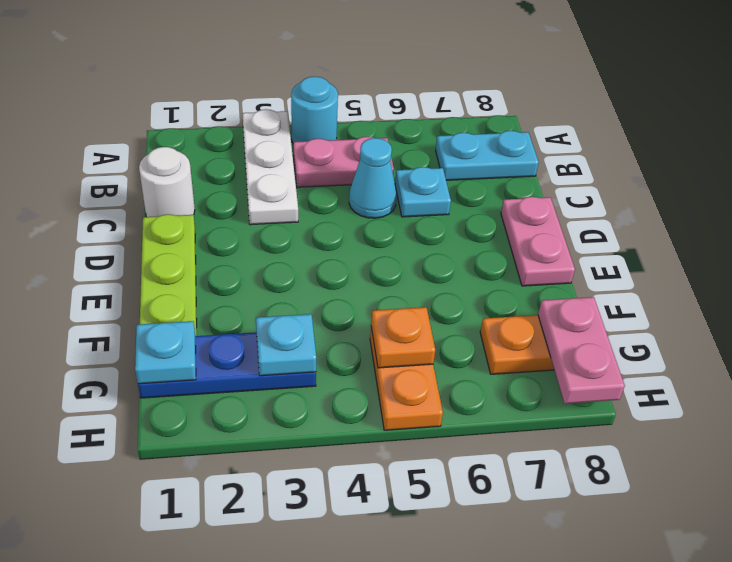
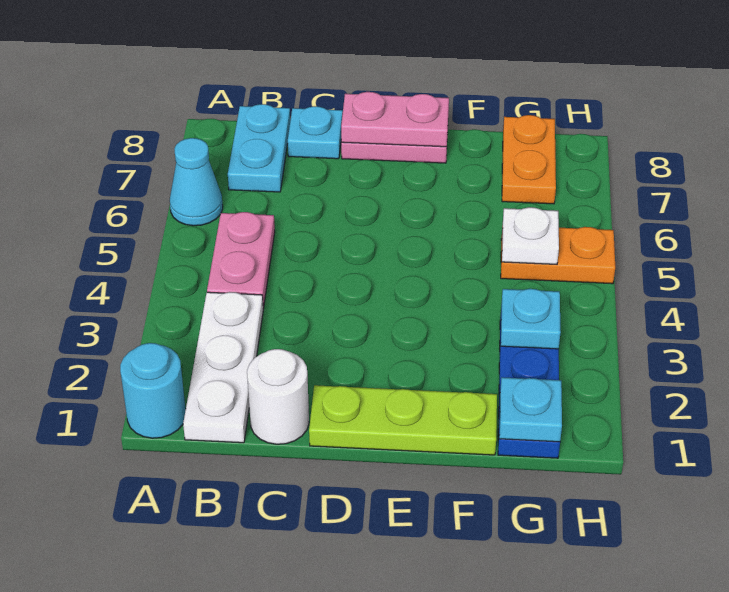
white plate A3:C3 level 1 -> white plate B1:B3 level 1
cyan round brick A4 level 1 -> cyan round brick A1 level 1
cyan cone C5 level 1 -> cyan cone A6 level 1
cyan plate C6 level 1 -> cyan plate C8 level 1
orange plate G5 level 2 -> white plate G5 level 2
pink plate G8:H8 level 2 -> pink plate D8:E8 level 2

